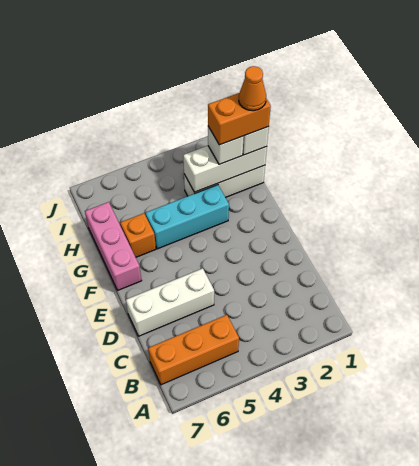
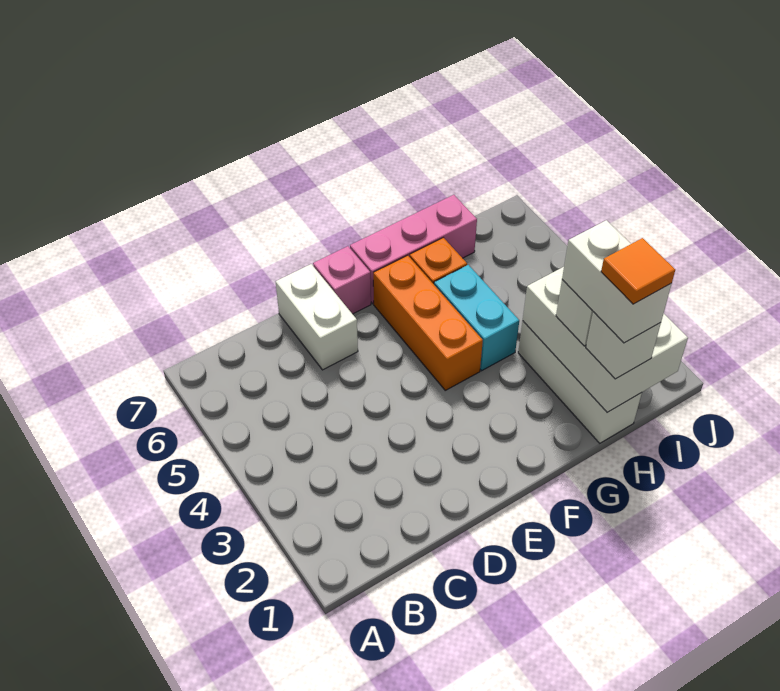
orange brick B5:B7 level 1 -> orange brick F4:F6 level 1
white brick D5:D7 level 1 -> white brick D6:D7 level 1
none -> pink brick E7 level 1
cyan brick G3:G5 level 1 -> cyan brick G4:G5 level 1
white brick H1:H3 level 2 -> white brick H1:I3 level 2
orange brick H1:H2 level 4 -> white brick H1:H2 level 4
orange cone H1 level 5 -> orange tile H1 level 5

